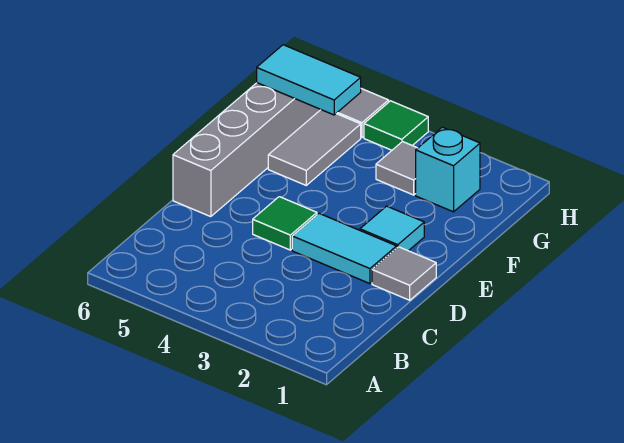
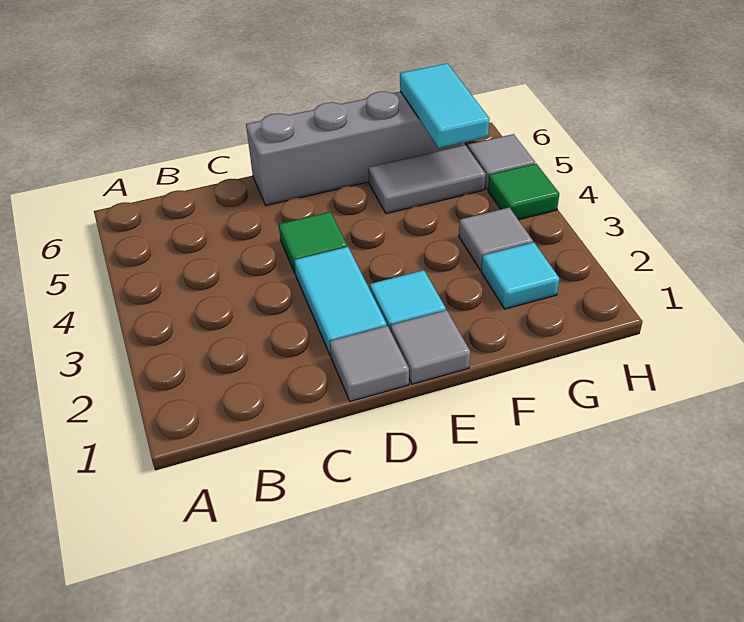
none -> grey tile E1 level 1
cyan brick G2 level 1 -> cyan tile G2 level 1

